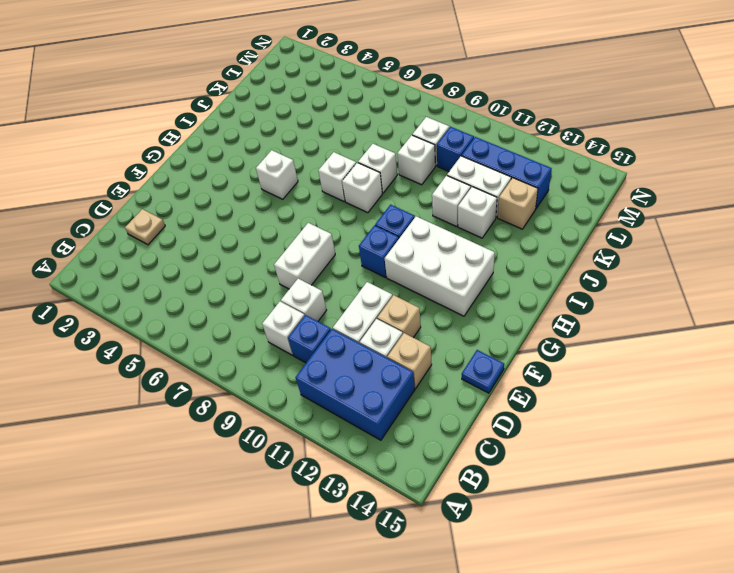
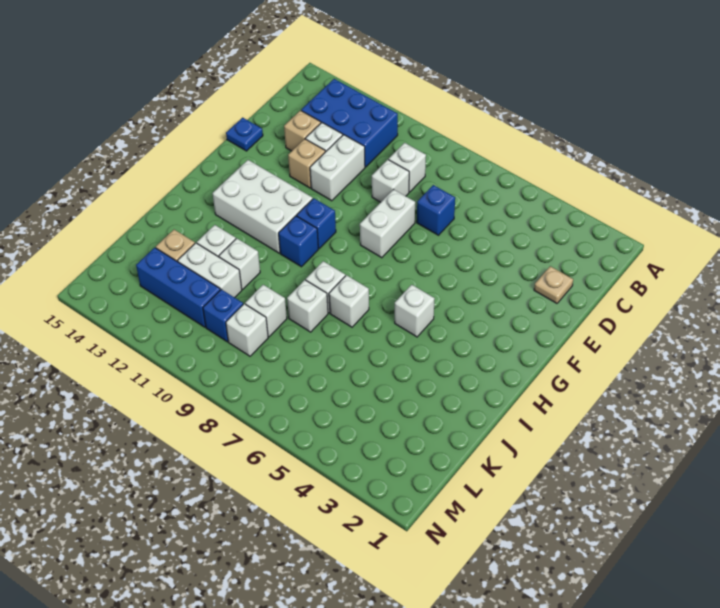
blue brick C10 level 1 -> blue brick D7 level 1

